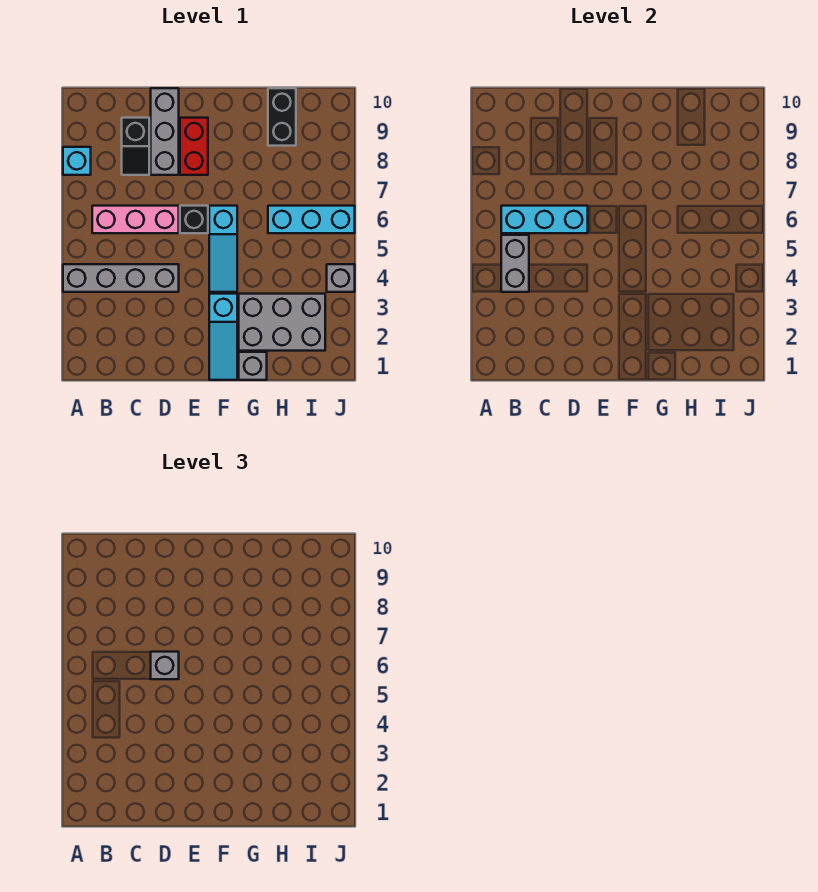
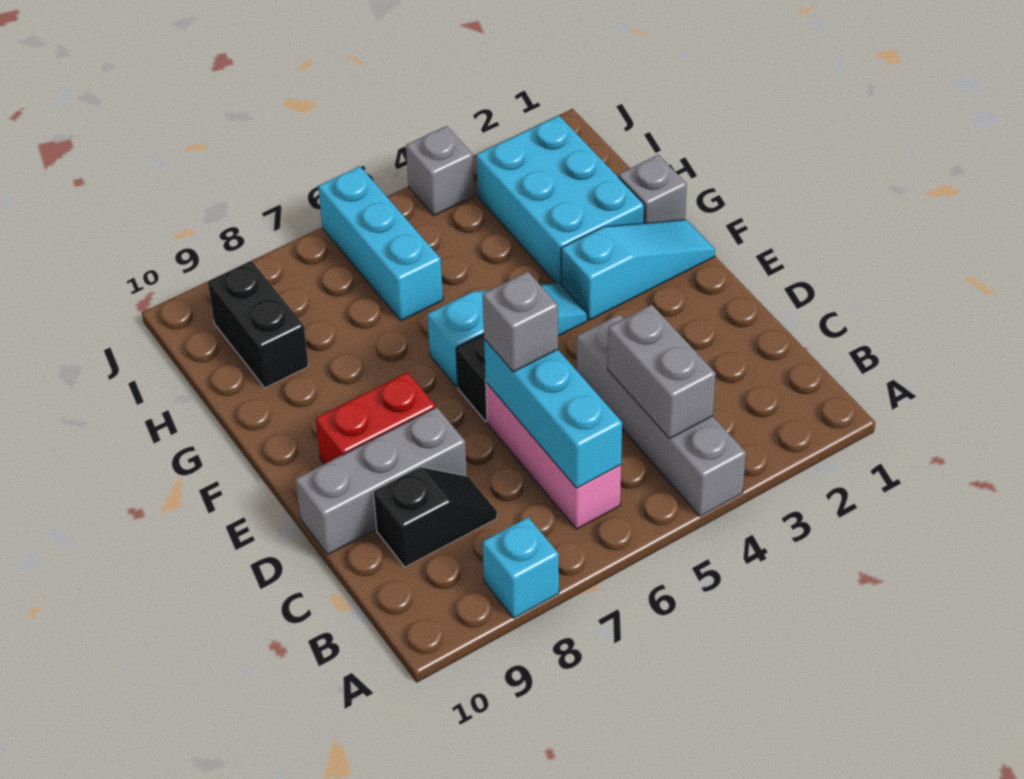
grey brick B4:B5 level 2 -> grey brick B4:C4 level 2
grey brick G2:I3 level 1 -> cyan brick G2:I3 level 1
black brick H9:H10 level 1 -> black brick H9:I9 level 1

